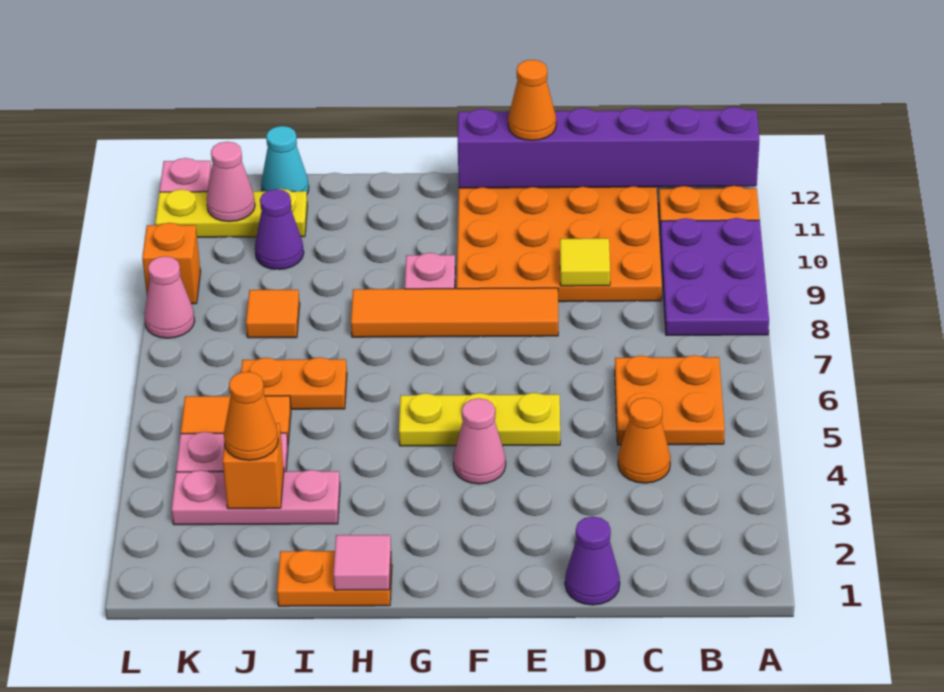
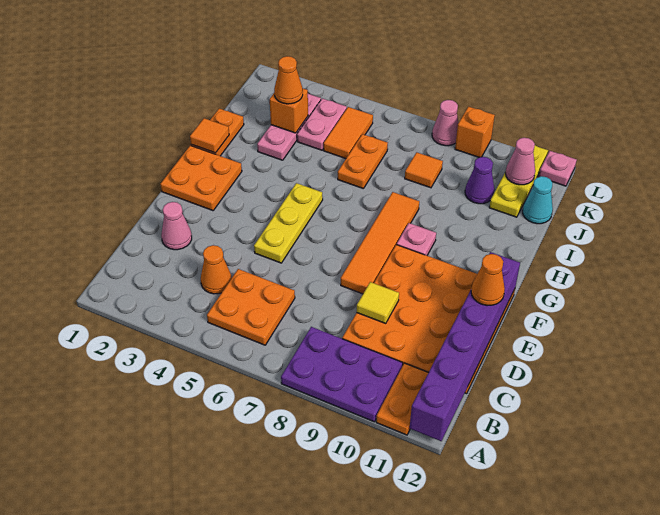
purple cone D1 level 1 -> none
none -> orange plate F1:G2 level 1
pink cone F4 level 1 -> pink cone D2 level 1
pink tile H1 level 2 -> orange tile H1 level 2

